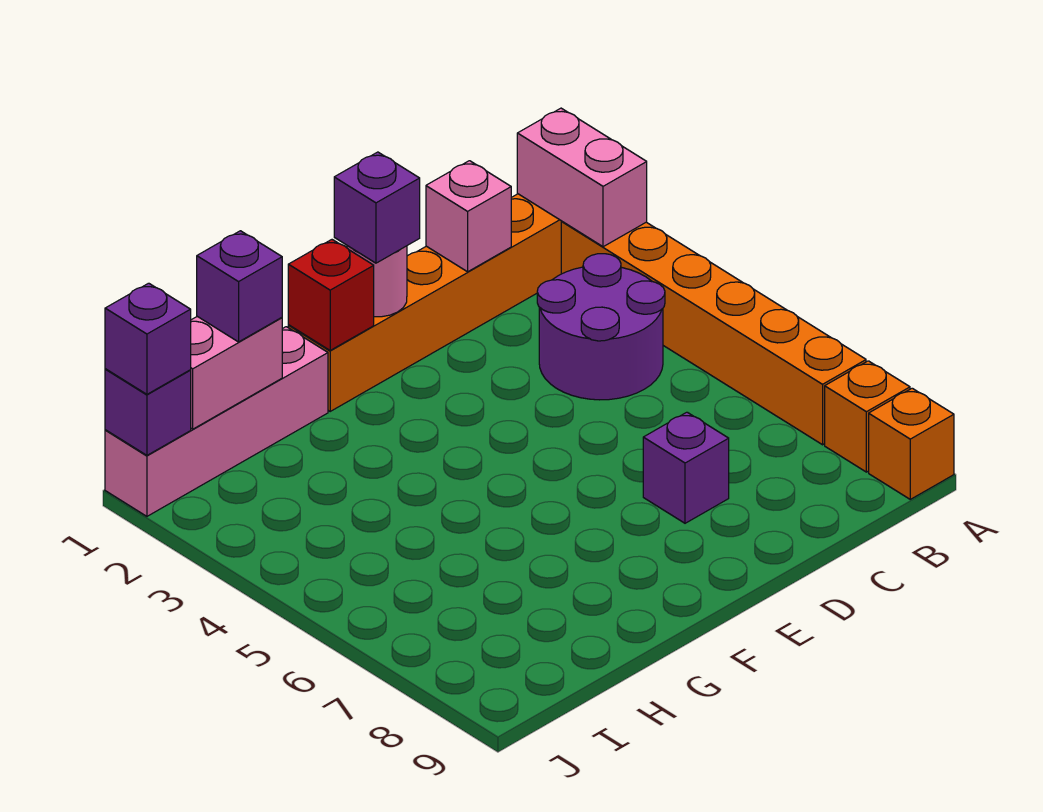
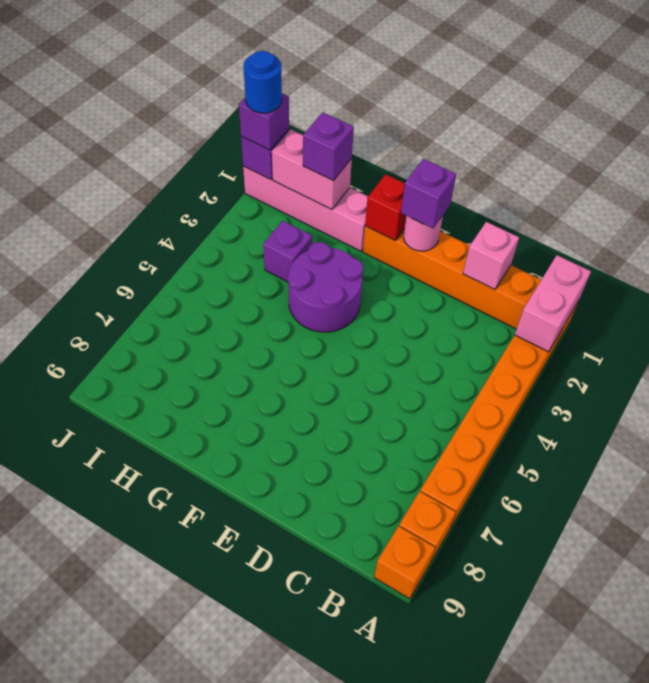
purple round brick B3:C4 level 1 -> purple round brick F3:G4 level 1
purple brick D7 level 1 -> purple brick H3 level 1
none -> blue round brick J1 level 4

